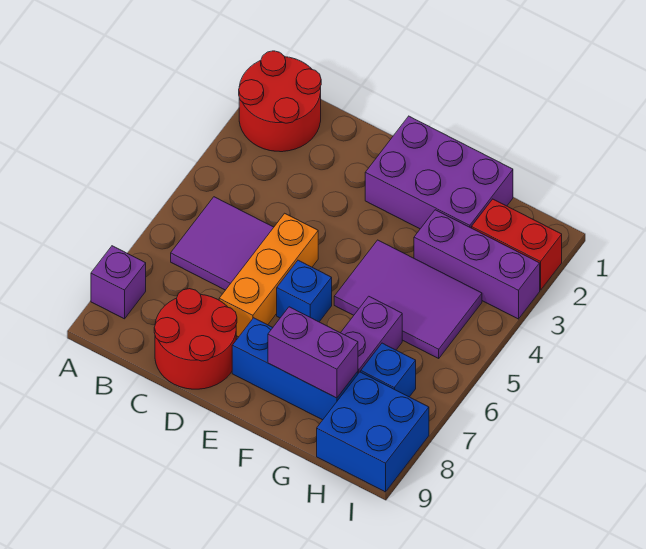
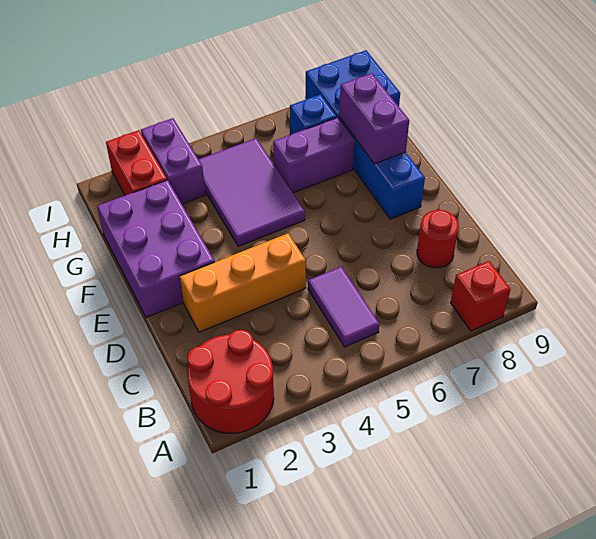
purple brick A8 level 1 -> red brick A8 level 1
purple tile B5:C6 level 1 -> purple tile B5:C5 level 1
red round brick C8:D9 level 1 -> red round brick C8 level 1
orange brick D5:D7 level 1 -> orange brick D2:D4 level 1
blue brick E6 level 1 -> none
purple brick G3:I3 level 1 -> purple brick H3:I3 level 1

